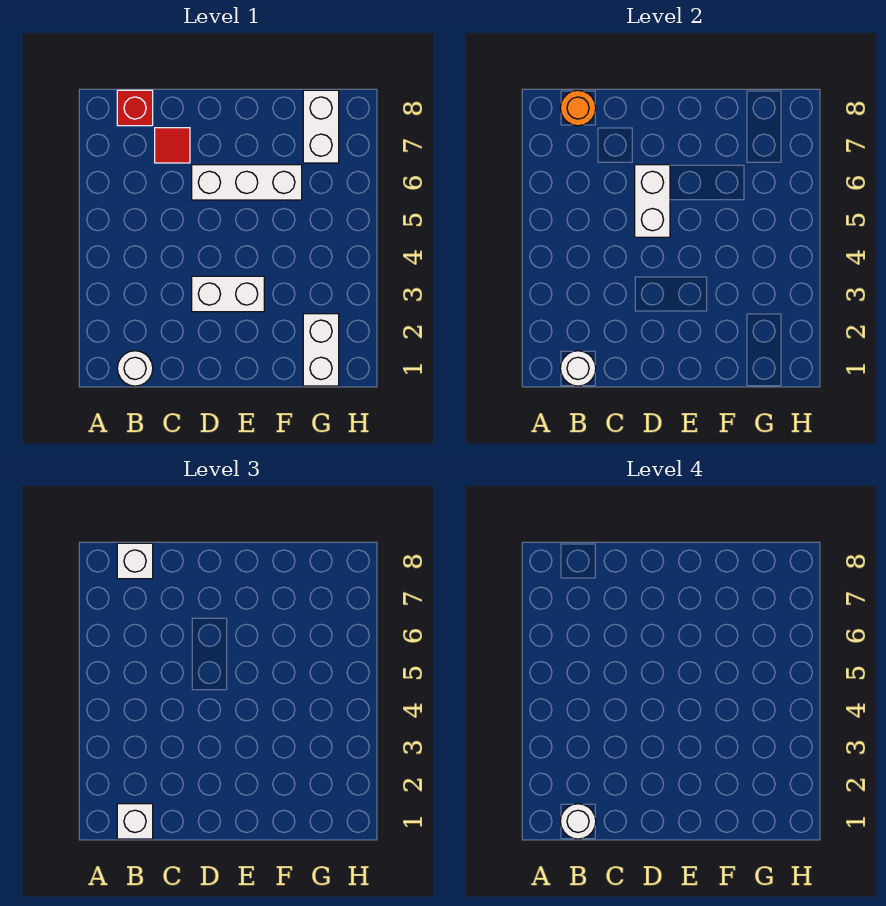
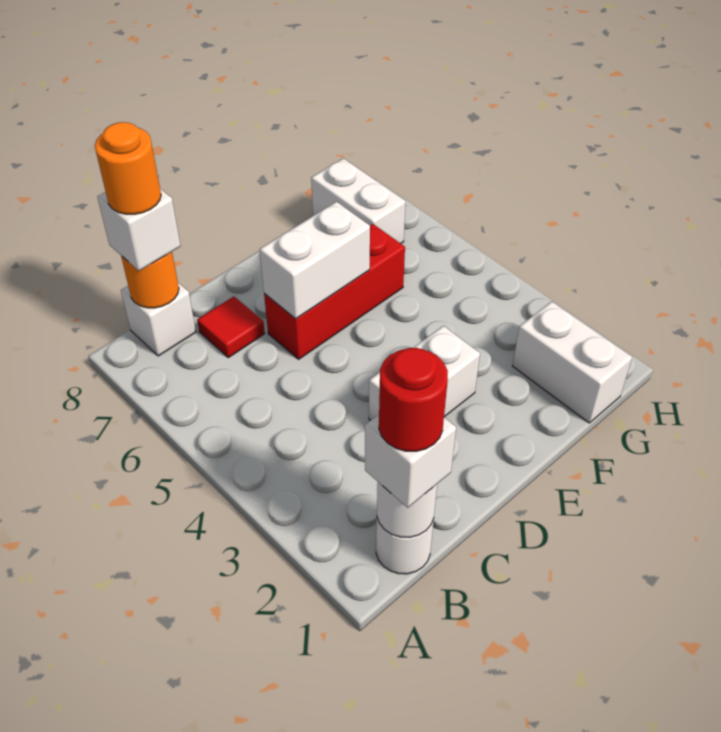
white round brick B1 level 4 -> red round brick B1 level 4
red brick B8 level 1 -> white brick B8 level 1
none -> orange round brick B8 level 4
white brick D5:D6 level 2 -> white brick D6:E6 level 2
white brick D6:F6 level 1 -> red brick D6:F6 level 1

